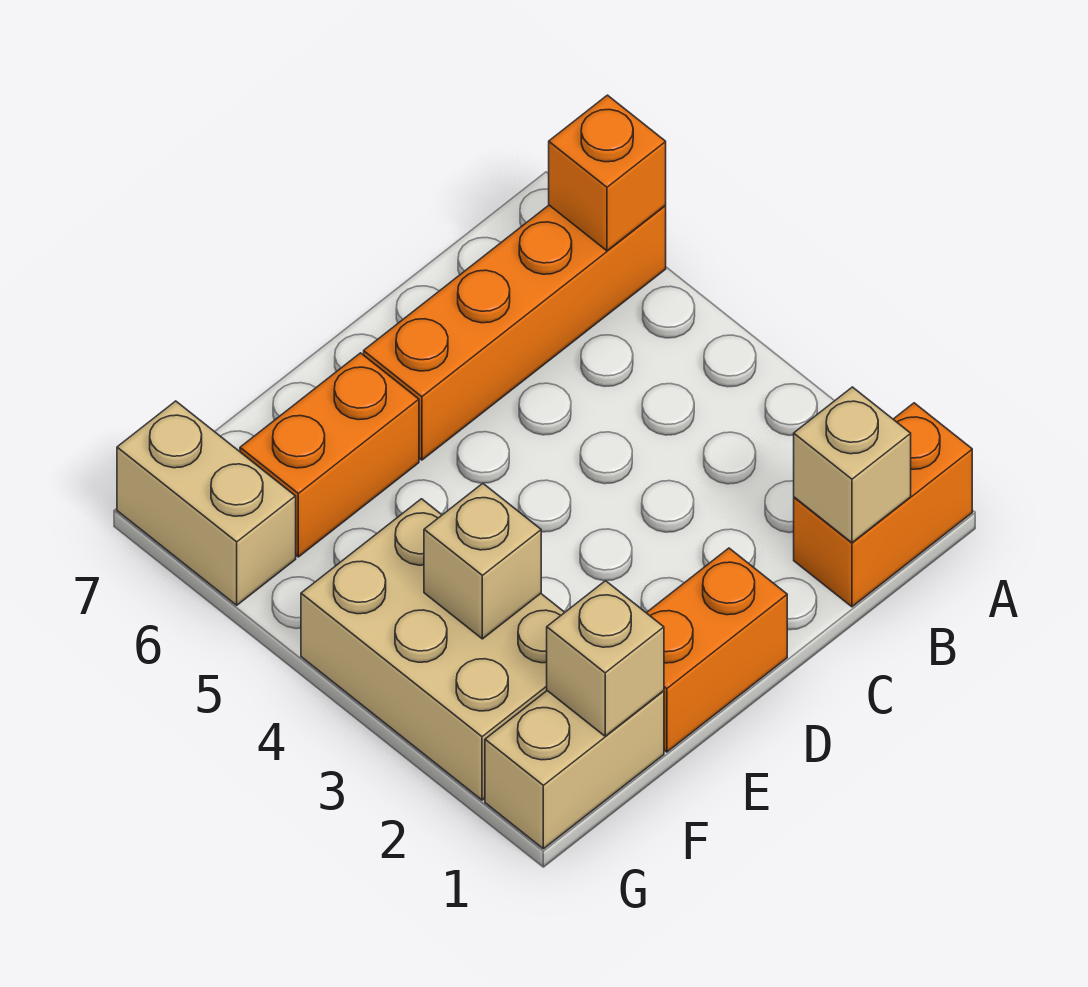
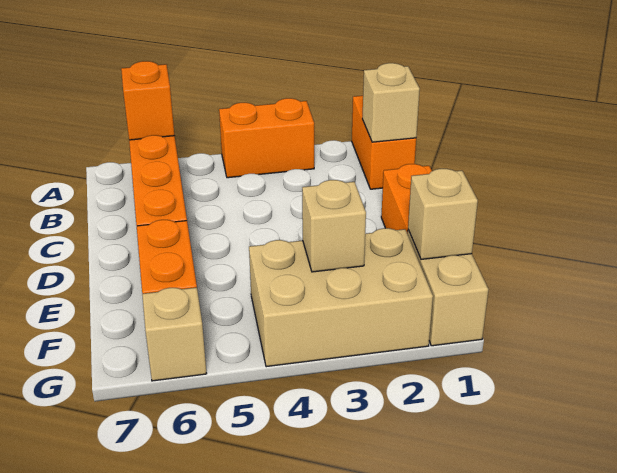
none -> orange brick A3:A4 level 1
tan brick G6:G7 level 1 -> tan brick G6 level 1

